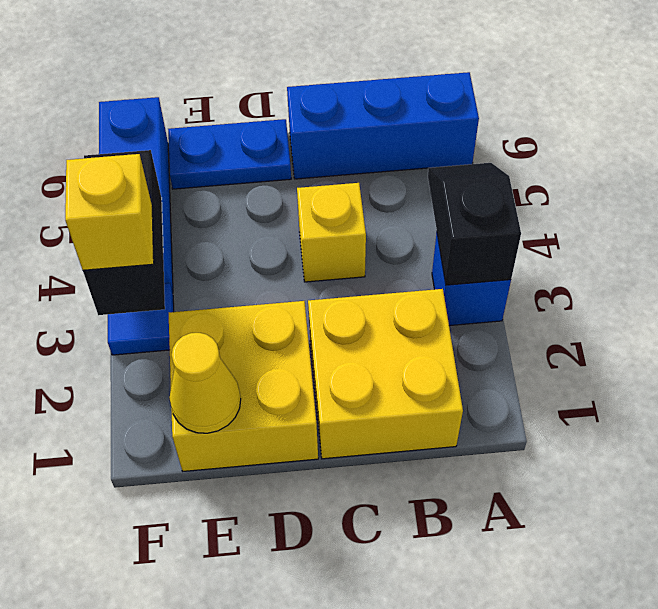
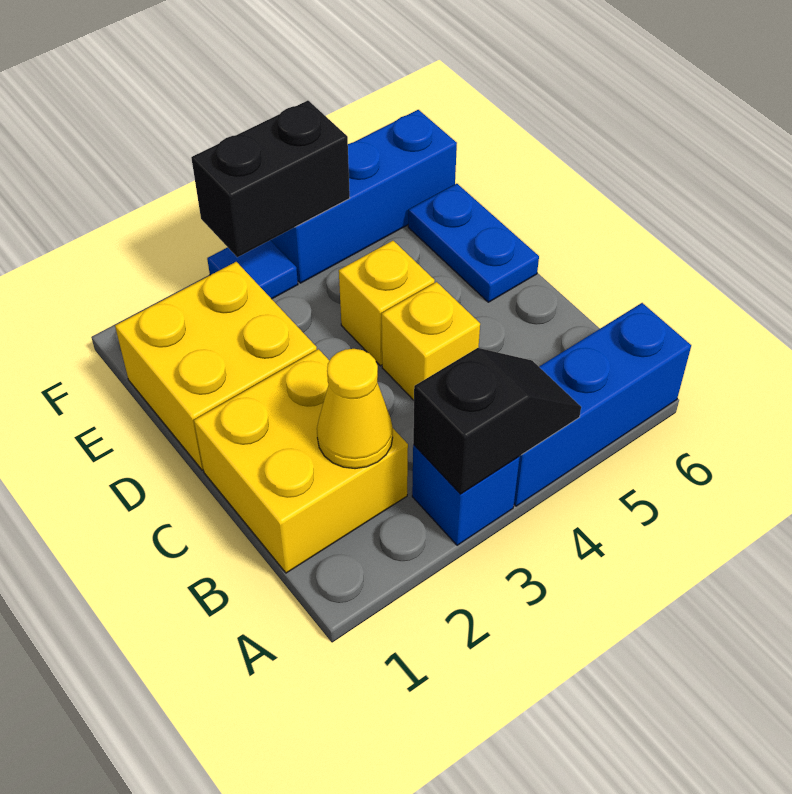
blue brick A6:C6 level 1 -> blue brick A4:A6 level 1
yellow cone E1 level 2 -> yellow cone B2 level 2
yellow brick F3 level 3 -> yellow brick D4 level 1

